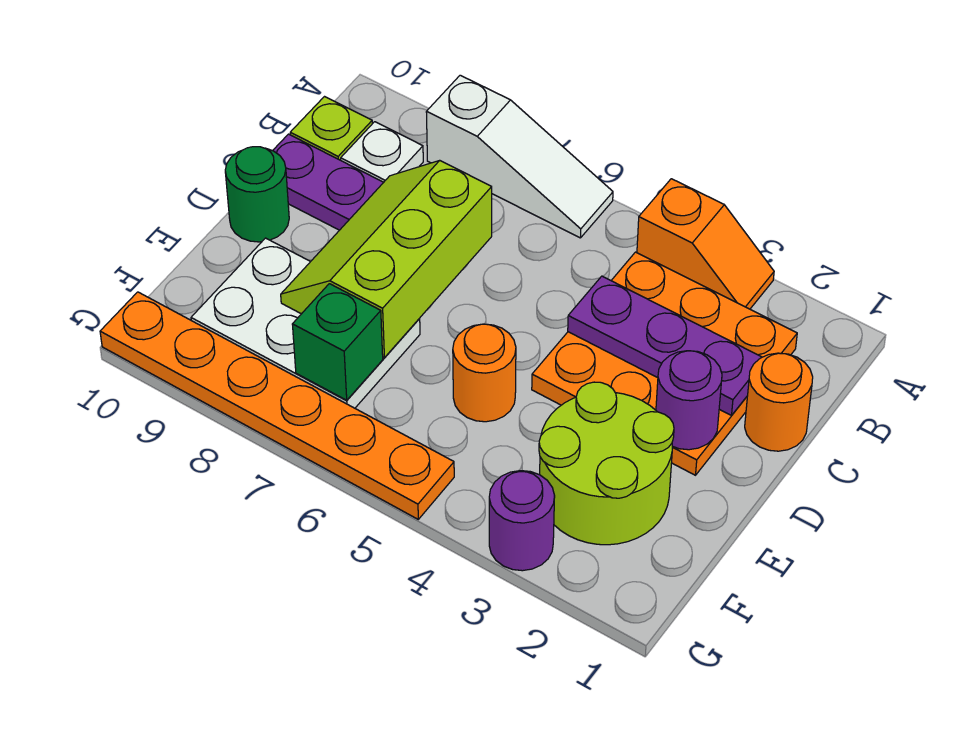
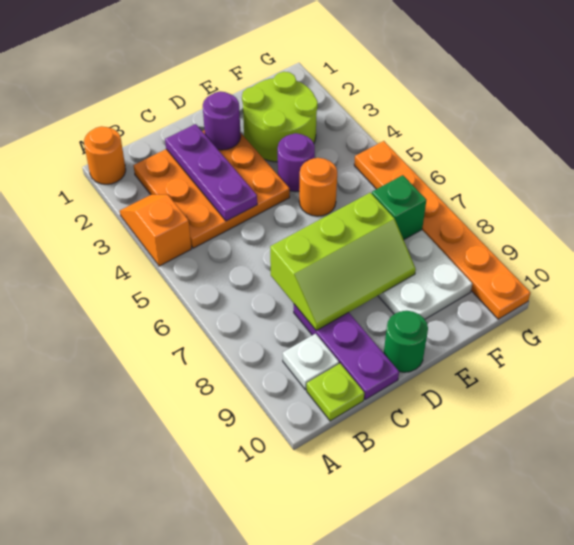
white slope A6:A8 level 1 top 8 -> none
orange round brick C1 level 1 -> orange round brick A1 level 1
purple round brick G3 level 1 -> purple round brick E4 level 1

